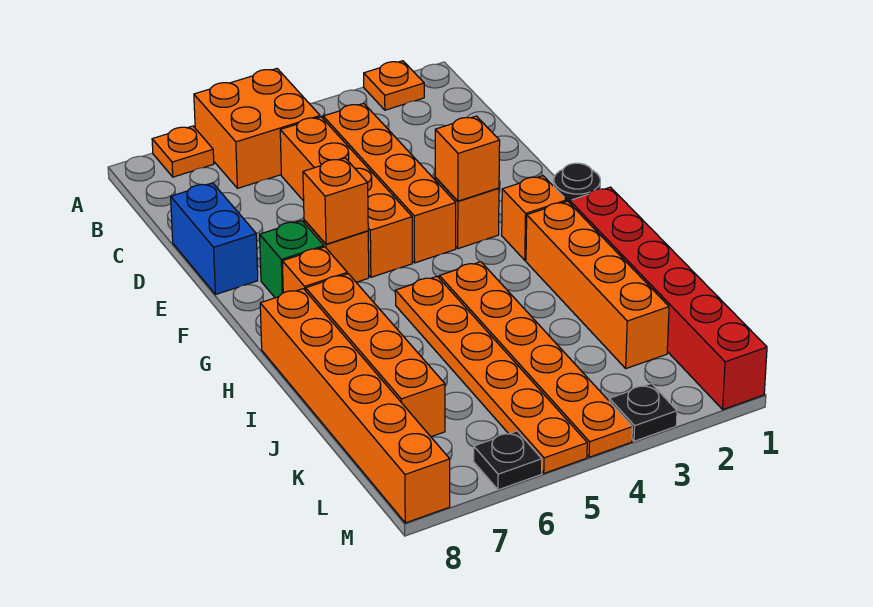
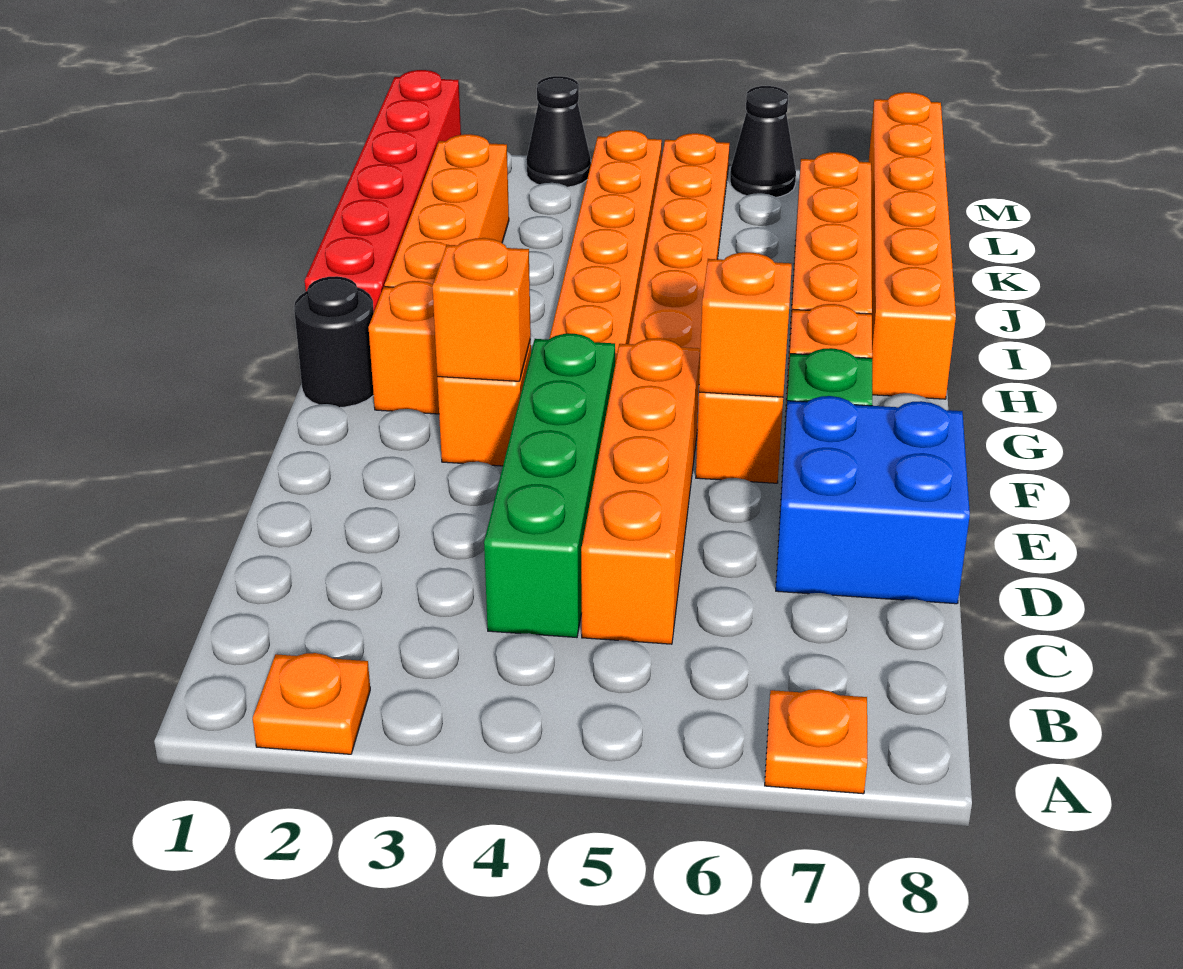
orange brick A5:B6 level 1 -> none
orange brick C4:F4 level 1 -> green brick C4:F4 level 1
blue brick D8:E8 level 1 -> blue brick D7:E8 level 1
black plate M3 level 1 -> black cone M3 level 1
black plate M6 level 1 -> black cone M6 level 1

